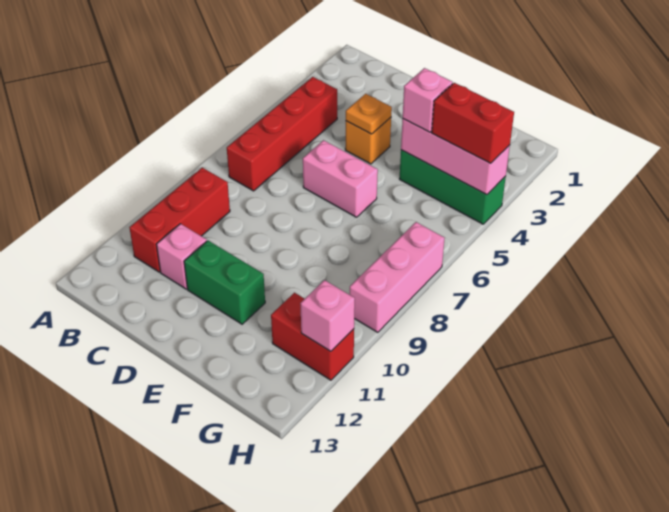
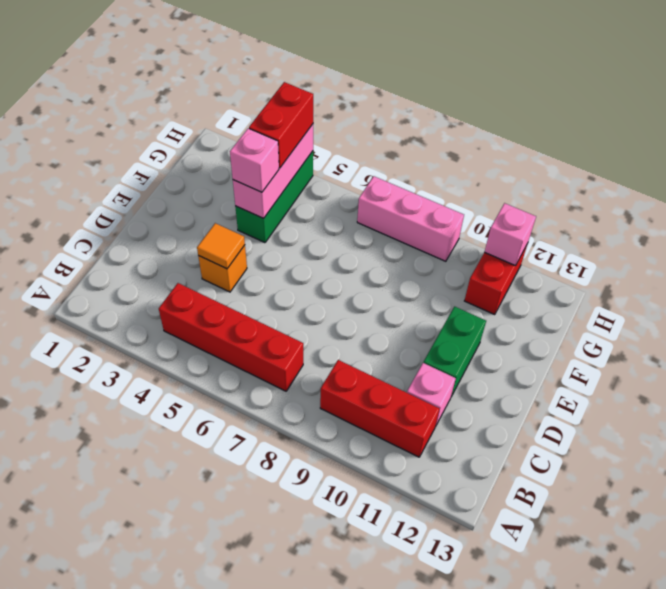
orange plate D4 level 2 -> orange tile D4 level 2
pink brick D6:E6 level 1 -> none

